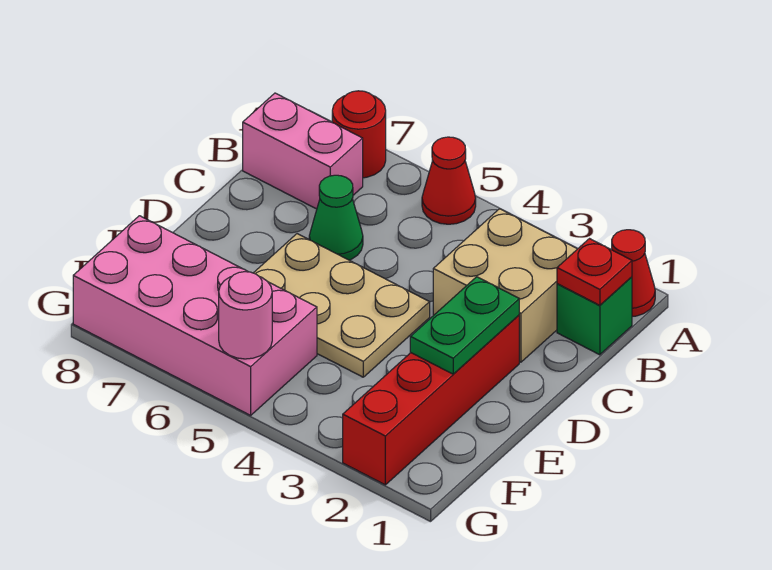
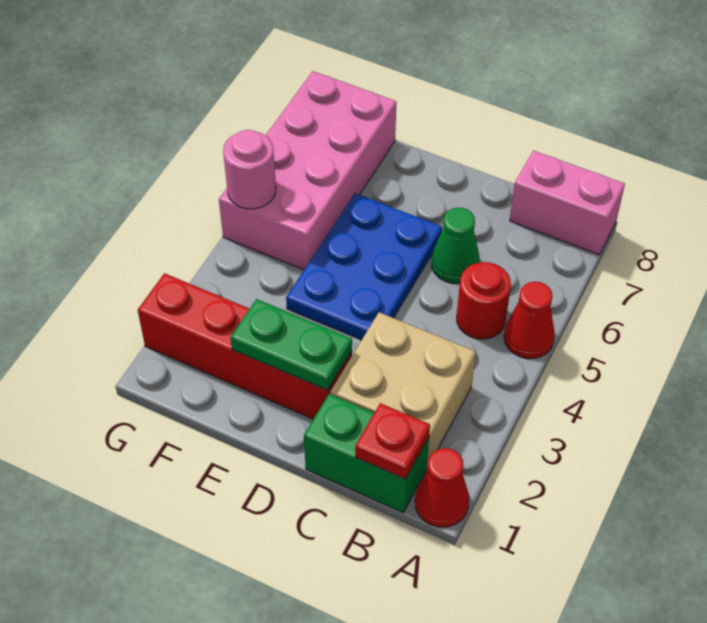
red round brick A7 level 1 -> red round brick B5 level 1
green brick B1 level 1 -> green brick B1:C1 level 1
pink brick B7:B8 level 1 -> pink brick A8:B8 level 1
tan plate D4:E6 level 1 -> blue plate D4:E6 level 1

